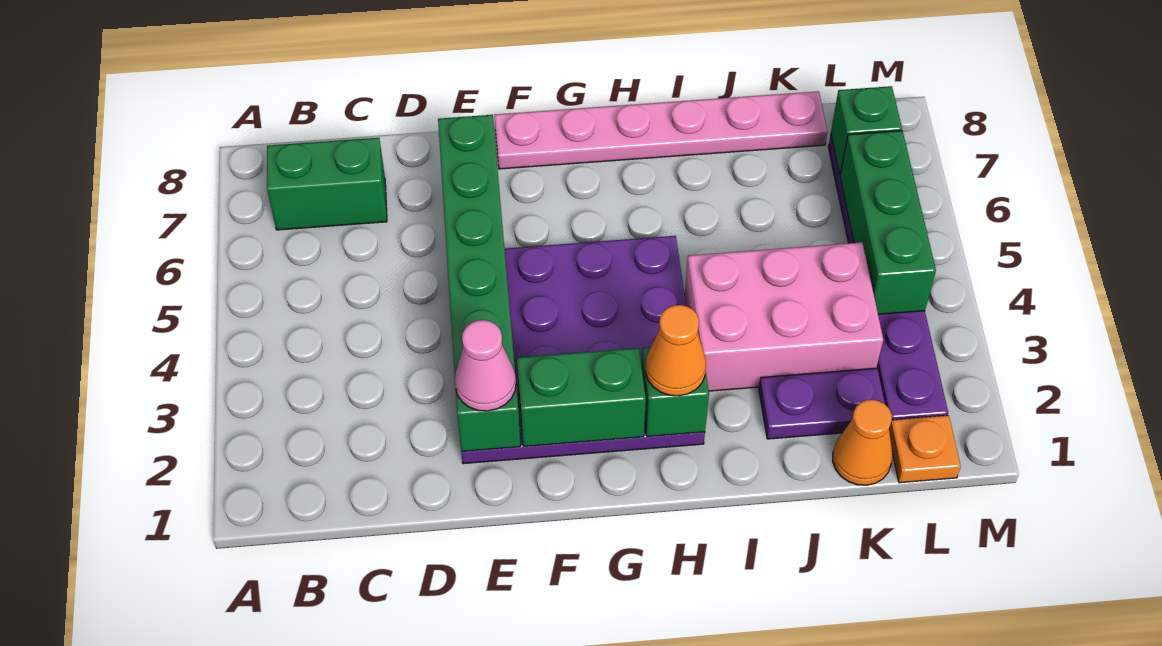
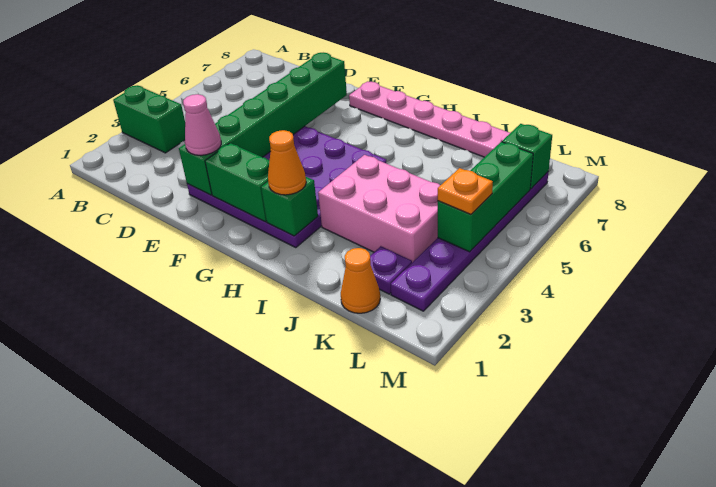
green brick B7:C7 level 1 -> green brick A3:B3 level 1
purple plate J2:K2 level 1 -> purple plate K2 level 1
orange plate L1 level 1 -> orange plate L4 level 3

